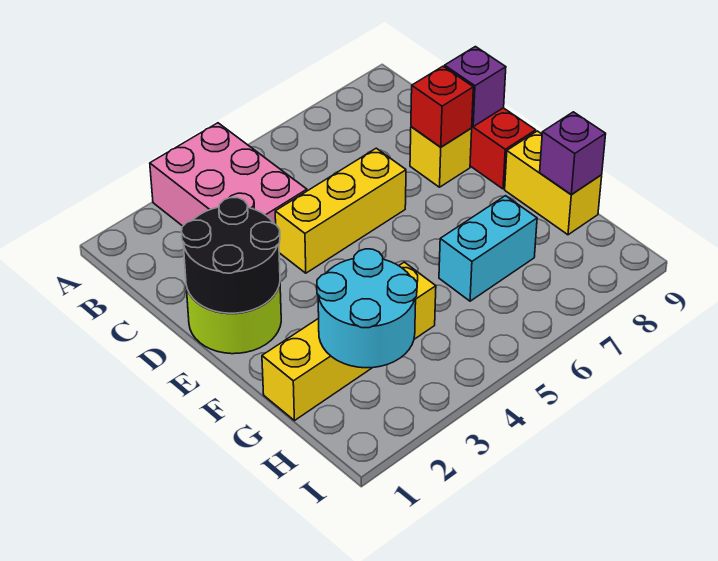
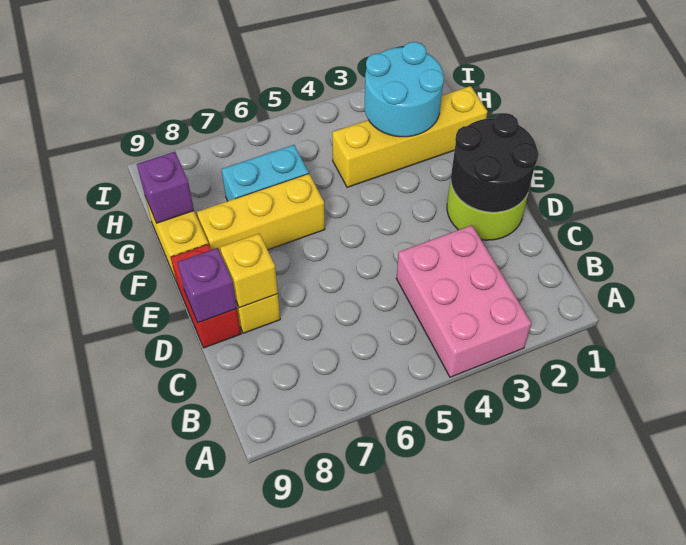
yellow brick D4:D6 level 1 -> yellow brick F6:F8 level 1
red brick D8 level 2 -> yellow brick D8 level 2

